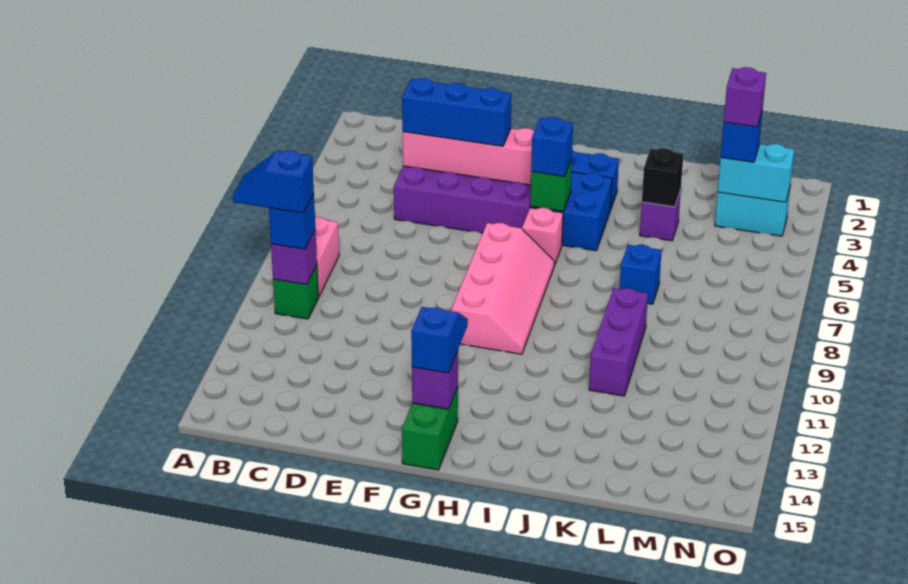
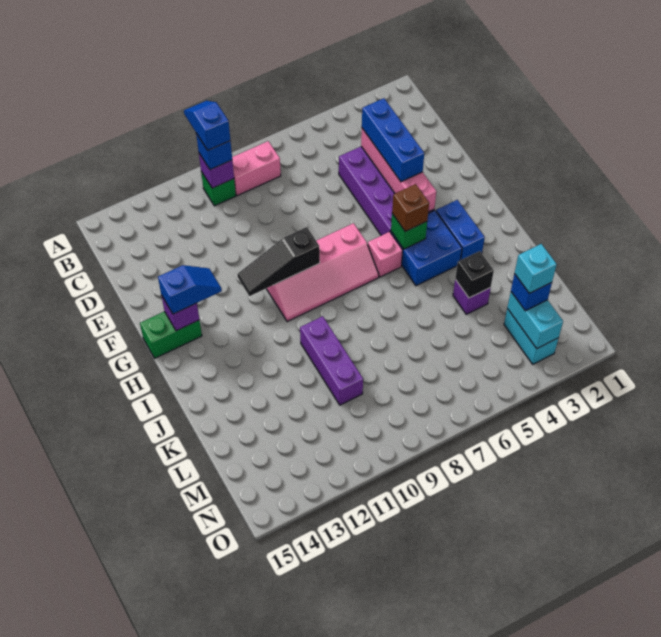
none -> black slope G9:G11 level 2 top 9
blue brick H5 level 3 -> brown brick H5 level 3
blue brick K7 level 1 -> none
purple brick K9:K11 level 1 -> purple brick J10:L10 level 1
purple brick M3 level 4 -> cyan brick M3 level 4

